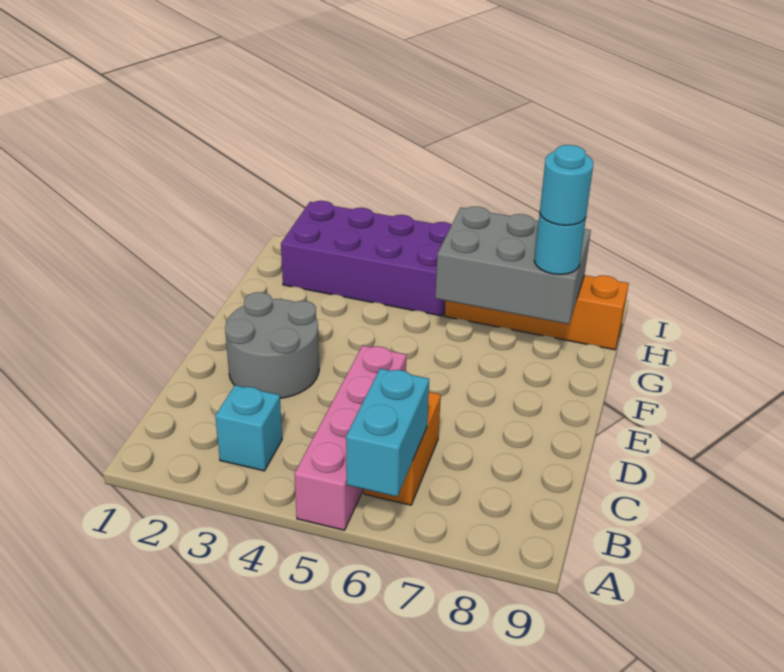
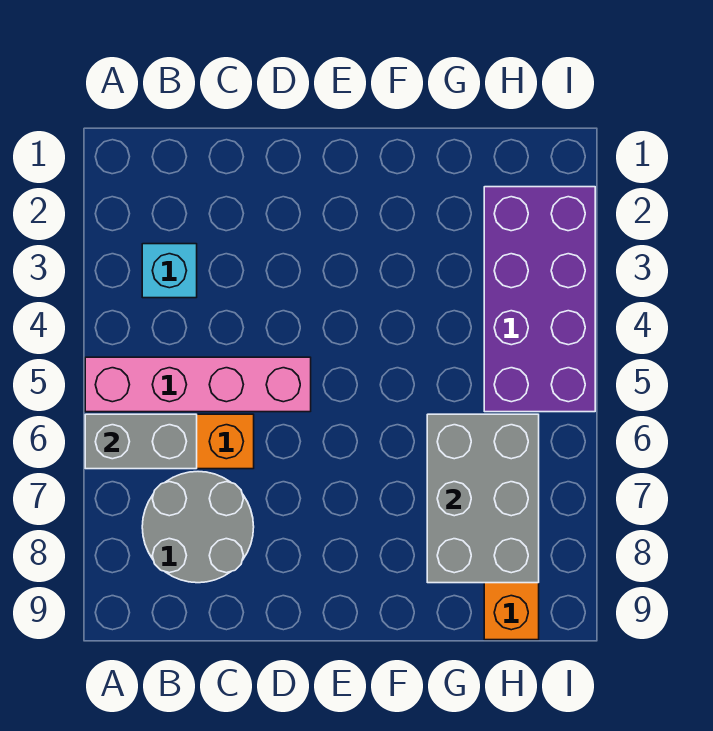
cyan brick A6:B6 level 2 -> grey brick A6:B6 level 2
grey round brick D2:E3 level 1 -> grey round brick B7:C8 level 1
cyan round brick G8 level 3 -> none
cyan round brick G8 level 4 -> none

